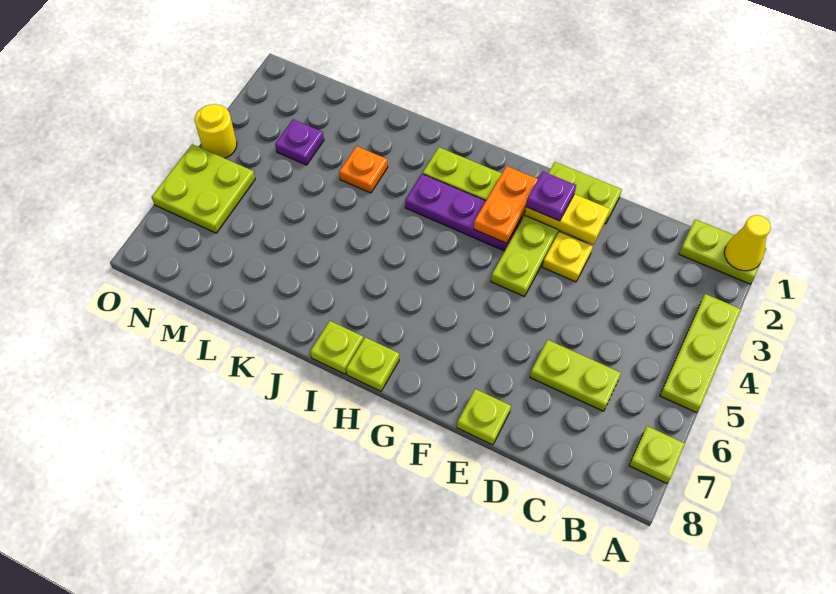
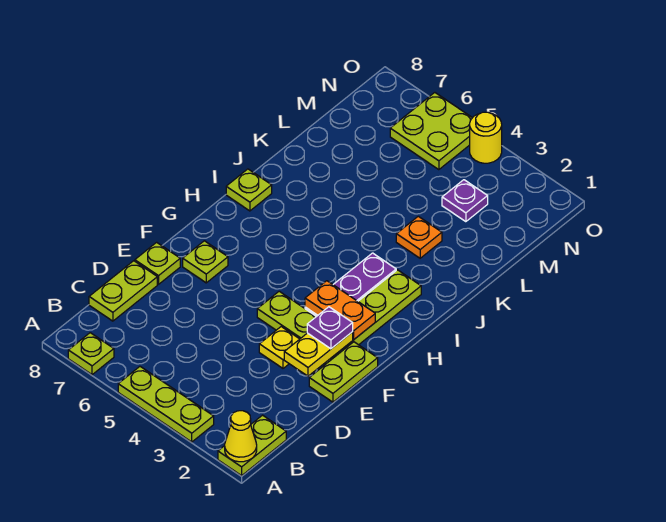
lime plate C6:D6 level 1 -> lime plate C8:D8 level 1
lime plate H8 level 1 -> lime plate F7 level 1

